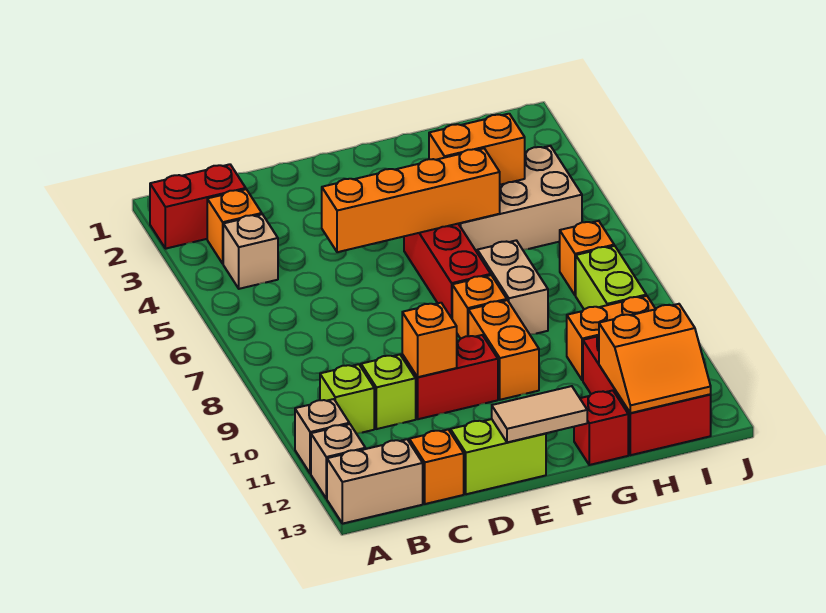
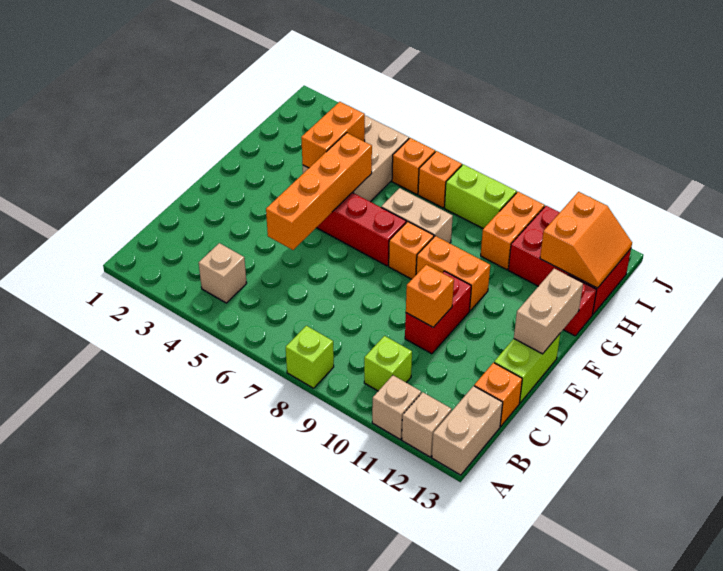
red brick A2:B2 level 1 -> none
orange brick B3 level 1 -> orange brick I6 level 1
lime brick C10 level 1 -> lime brick A8 level 1
tan tile E13:F13 level 2 -> tan brick E13:F13 level 2

